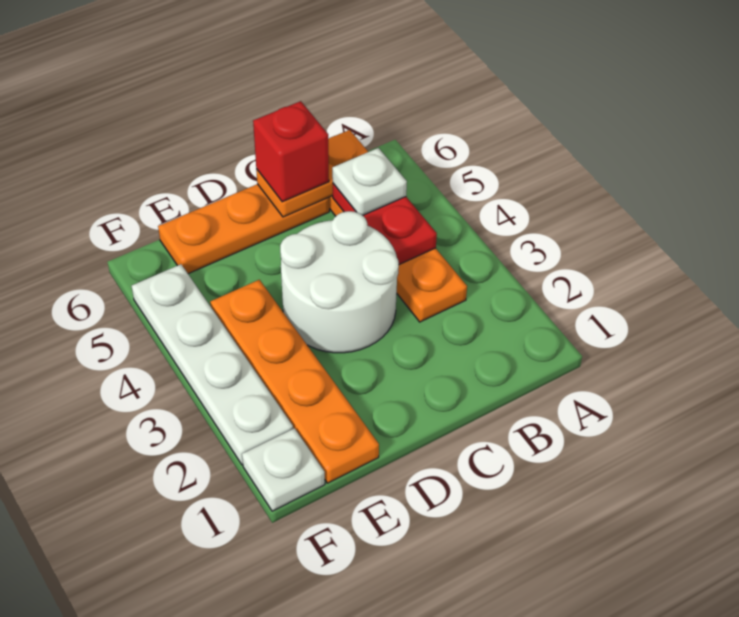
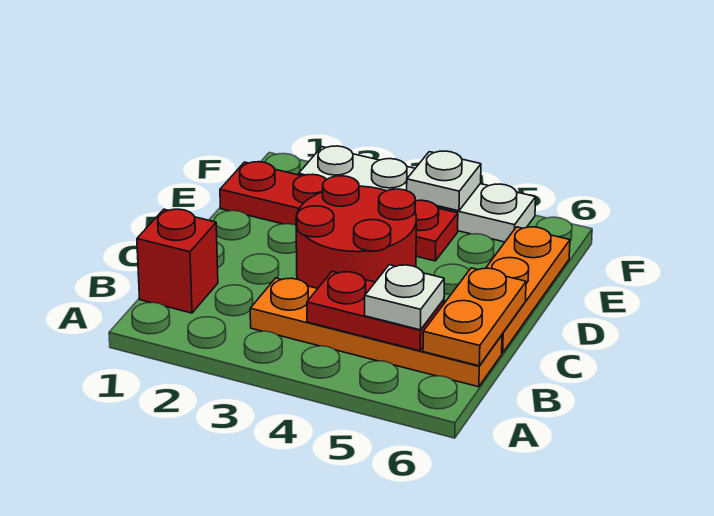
white round brick C3:D4 level 1 -> red round brick C3:D4 level 1
red brick C6 level 3 -> red brick B1 level 1
orange plate E1:E4 level 1 -> red plate E1:E4 level 1
white plate F1 level 1 -> white plate F4 level 2

